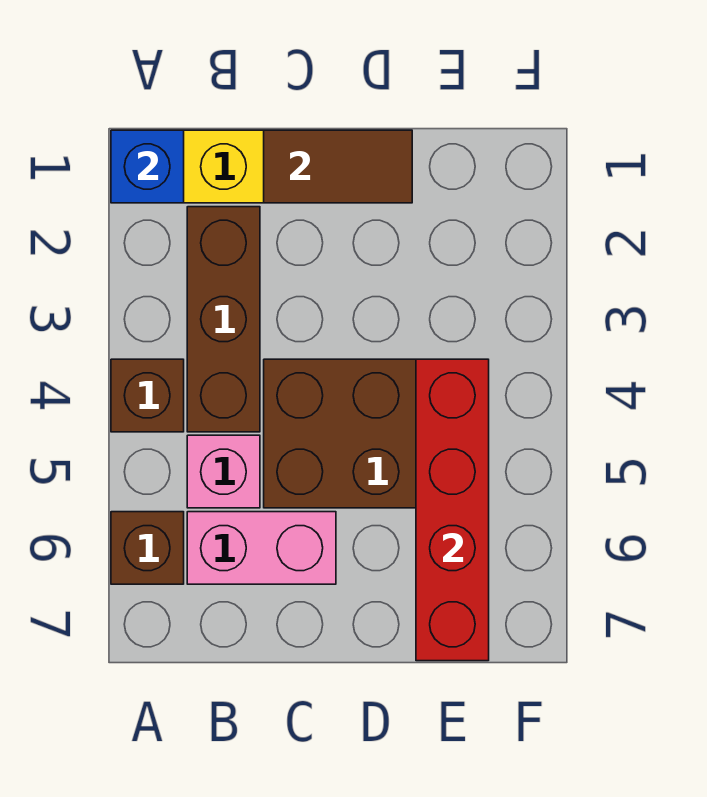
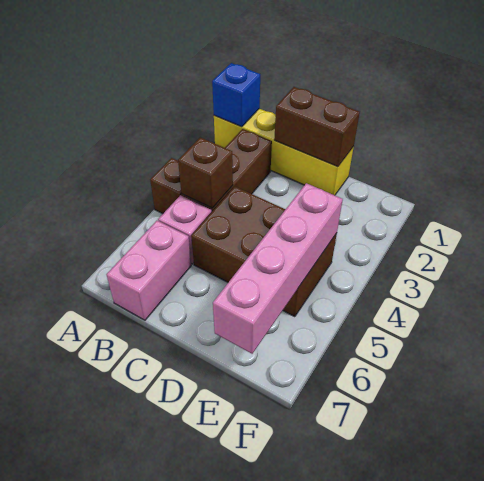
brown brick A6 level 1 -> brown brick B4 level 2
pink brick B6:C6 level 1 -> pink brick B6:B7 level 1
brown tile C1:D1 level 2 -> brown brick C1:D1 level 2
red brick E4:E7 level 2 -> pink brick E4:E7 level 2

